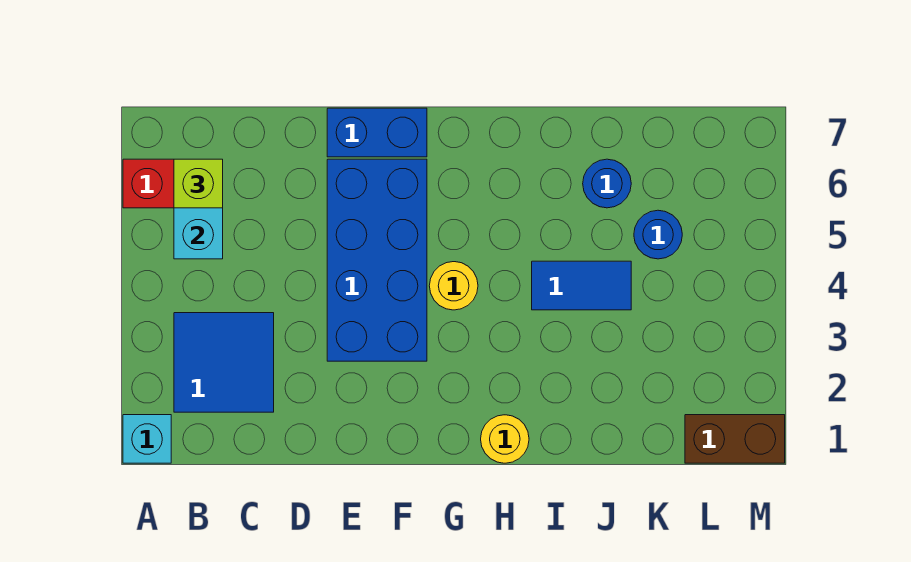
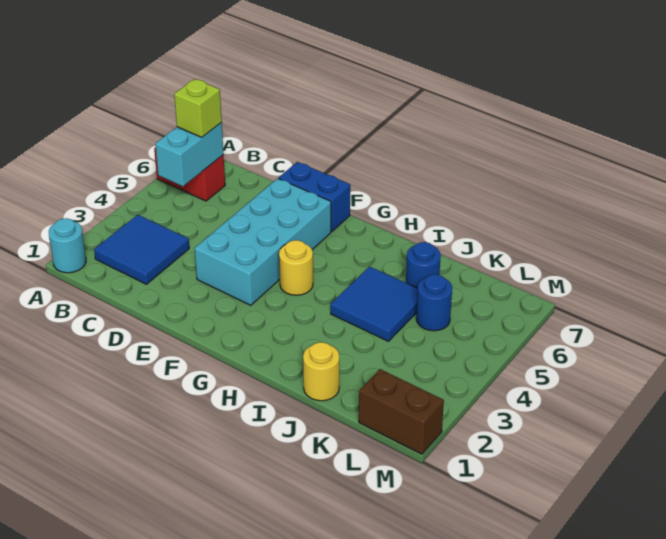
cyan brick A1 level 1 -> cyan round brick A1 level 1
blue brick E3:F6 level 1 -> cyan brick E3:F6 level 1
yellow round brick H1 level 1 -> yellow round brick J1 level 1
blue tile I4:J4 level 1 -> blue tile I4:J5 level 1

